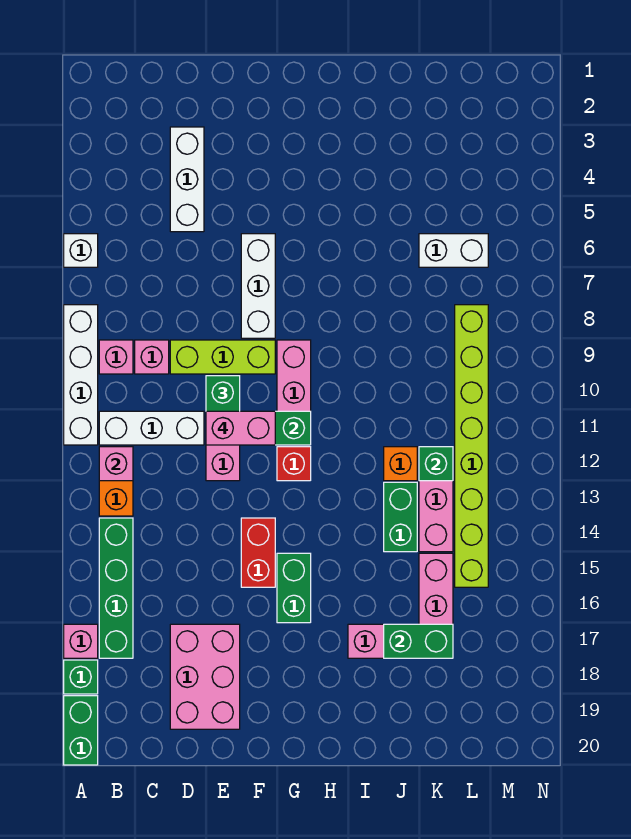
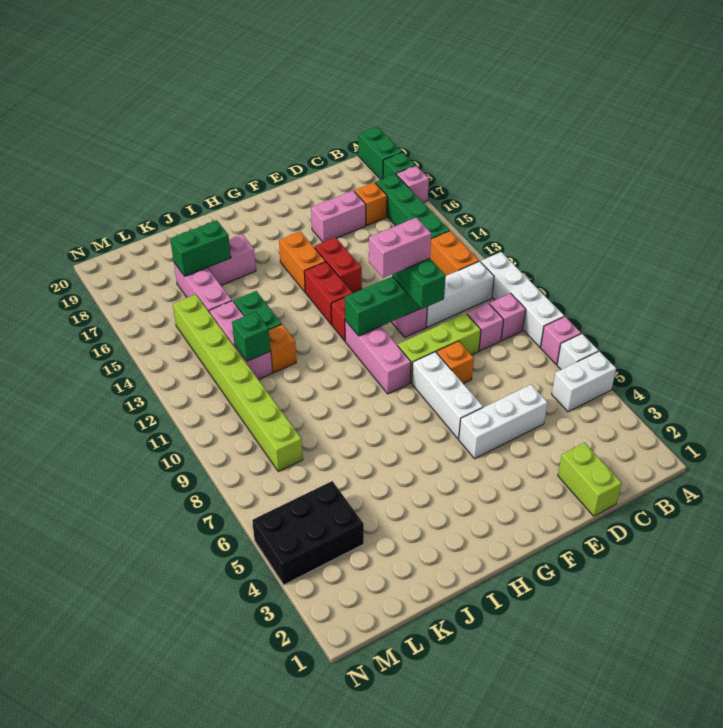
pink brick B12 level 2 -> pink brick A7 level 1
none -> orange brick C17 level 1
none -> lime brick D1:D2 level 1
white brick D3:D5 level 1 -> white brick D5:F5 level 1
pink brick D17:E19 level 1 -> pink brick D17:E17 level 1
none -> orange brick E8 level 1
none -> red brick G13:G14 level 1
green brick G15:G16 level 1 -> orange brick G15:G16 level 1
white brick K6:L6 level 1 -> white brick A5:B5 level 1
none -> black brick L4:N5 level 1

